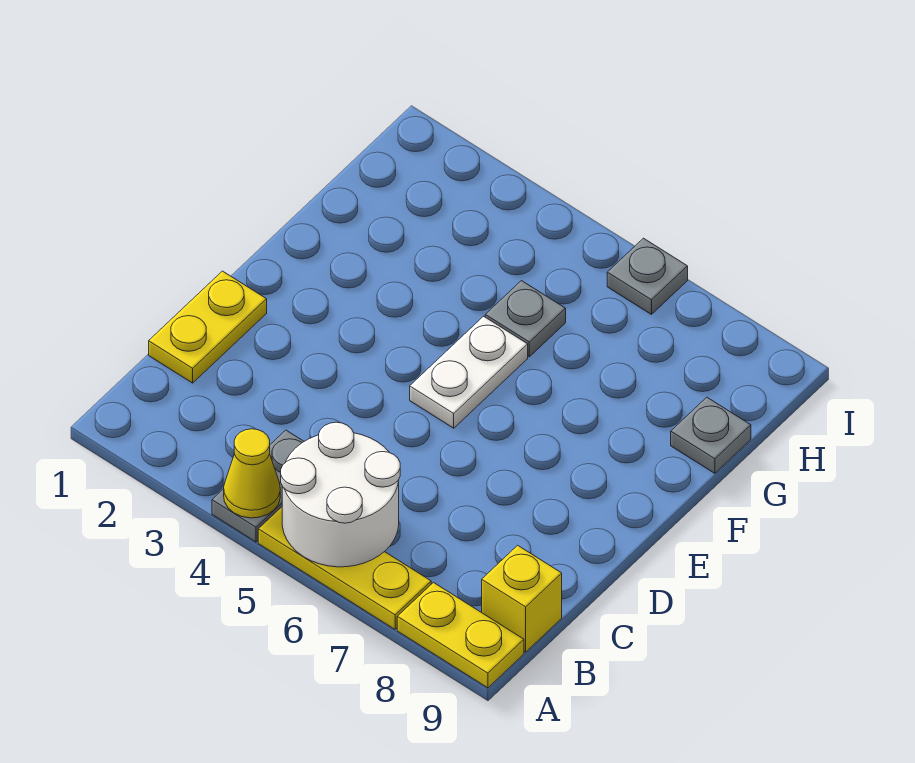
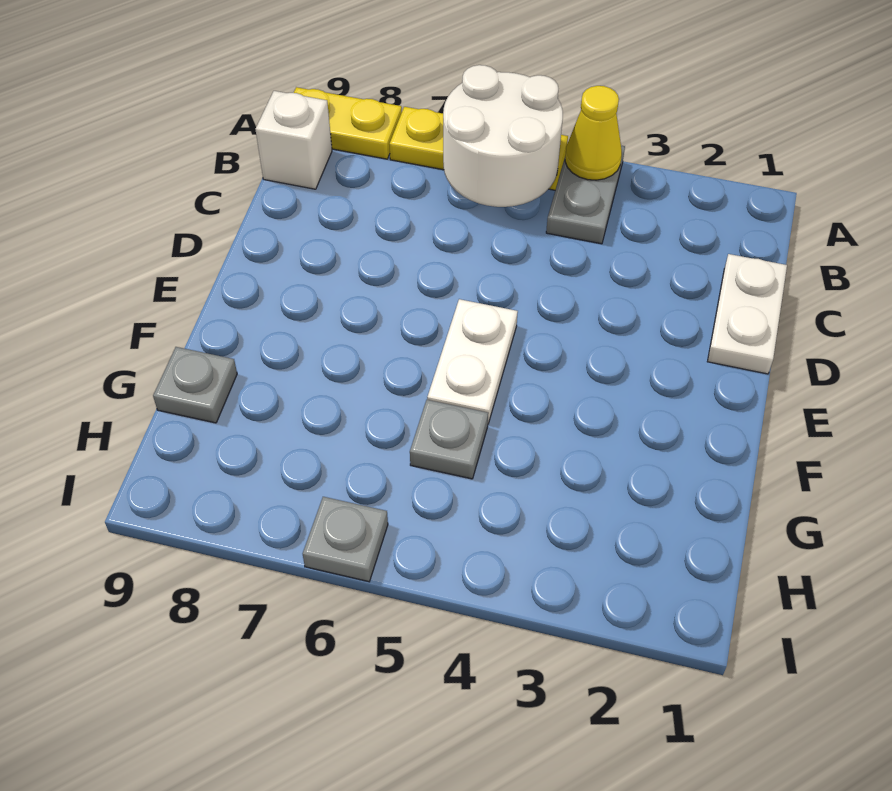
yellow brick B9 level 1 -> white brick B9 level 1
yellow plate C1:D1 level 1 -> white plate C1:D1 level 1

